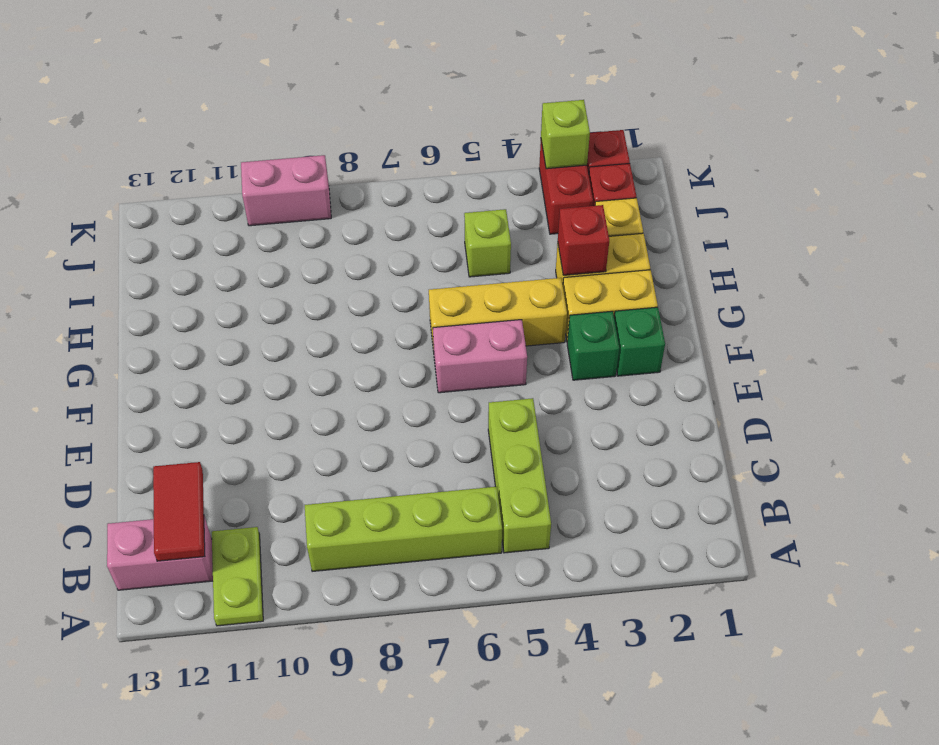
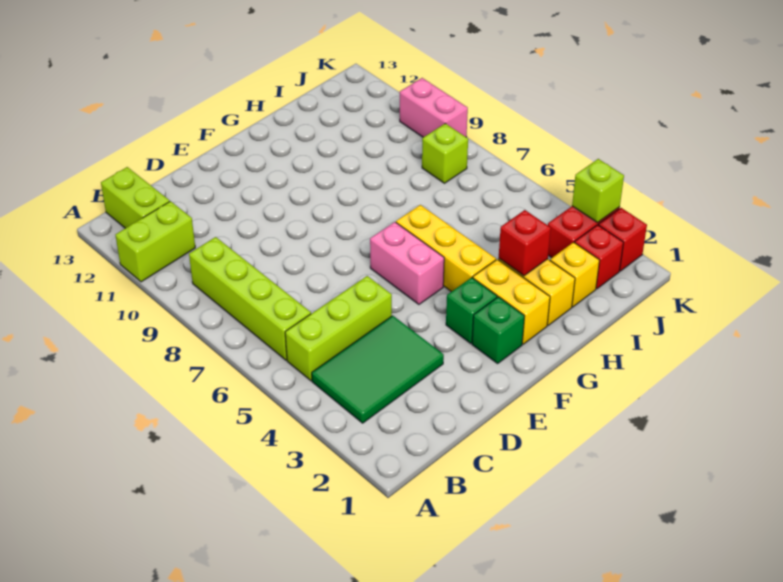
lime plate A11:B11 level 1 -> lime brick A11:B11 level 1
none -> green tile B3:D4 level 1
pink brick B12:B13 level 1 -> lime brick B12:B13 level 1
red tile B12:C12 level 2 -> none
lime brick I5 level 1 -> lime brick J8 level 1

